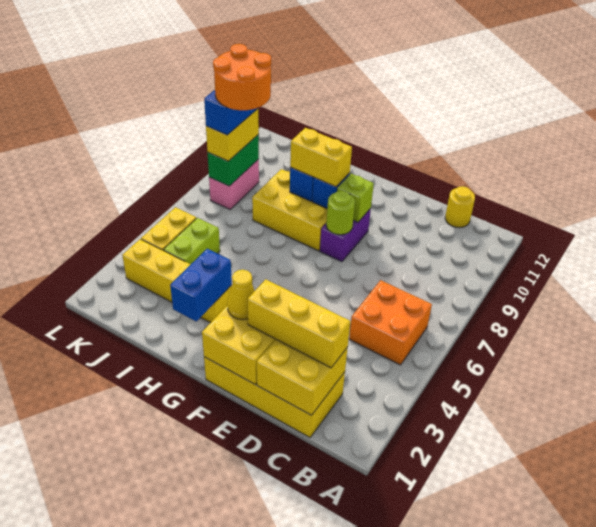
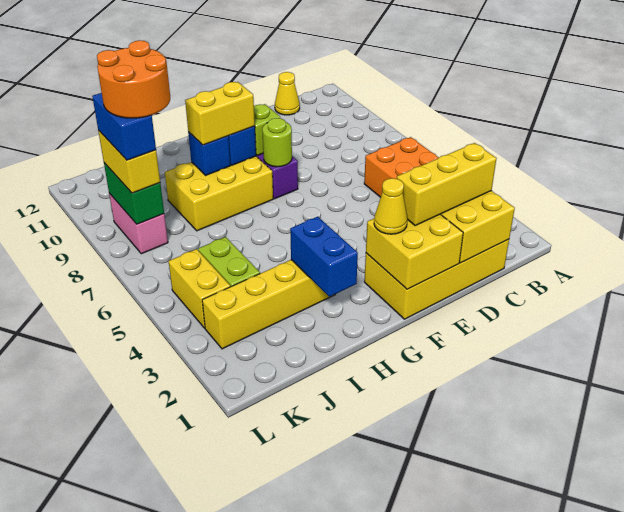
yellow round brick C12 level 1 -> yellow cone C12 level 1

